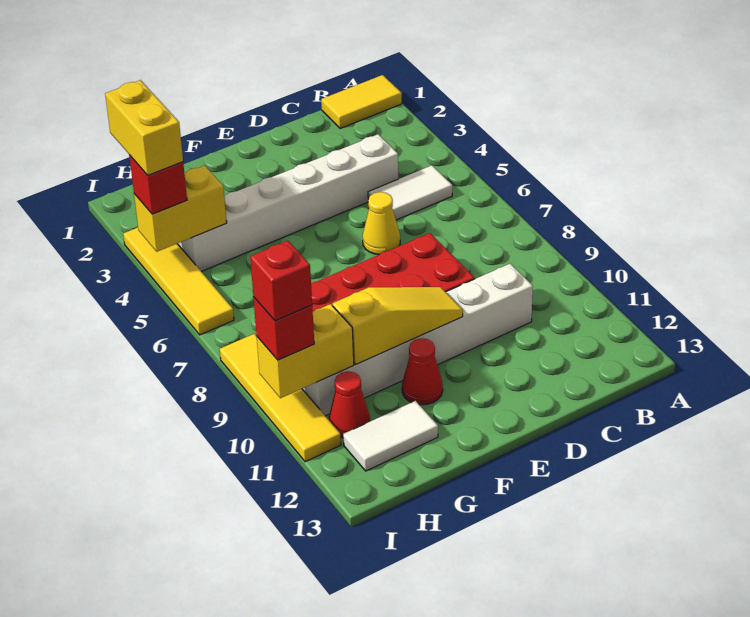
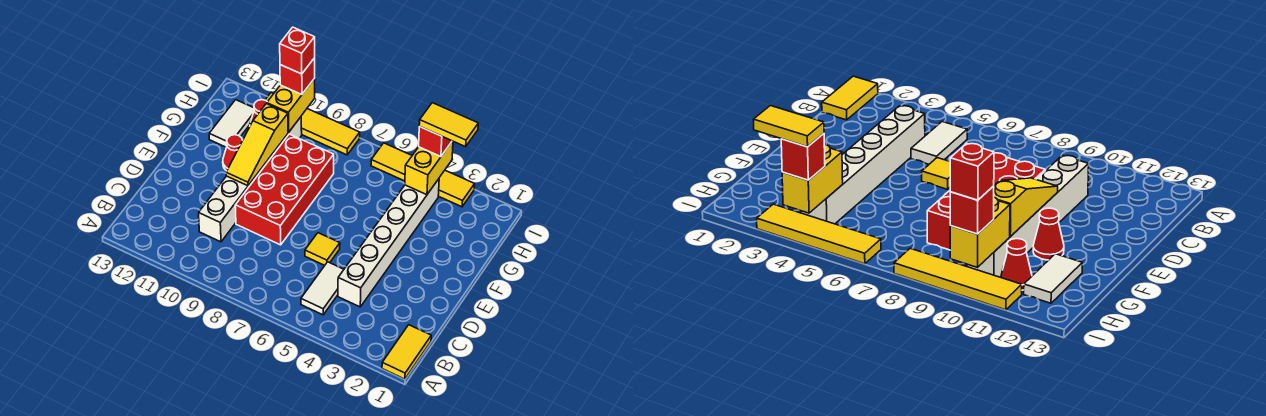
yellow cone D6 level 1 -> yellow tile D6 level 1
yellow brick I3:I4 level 4 -> yellow tile I3:I4 level 4

